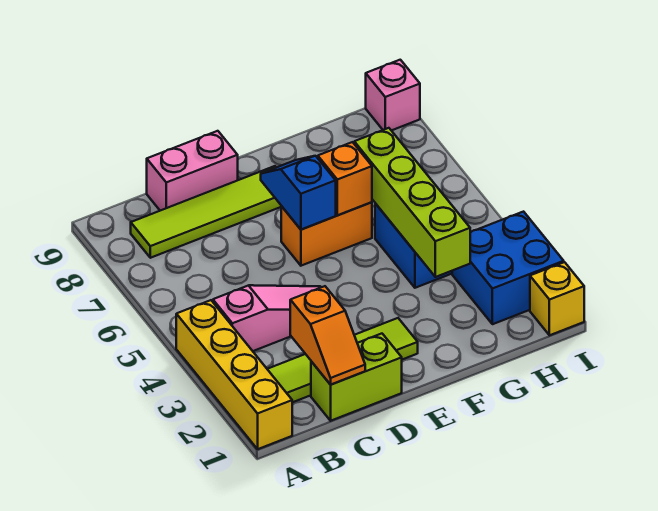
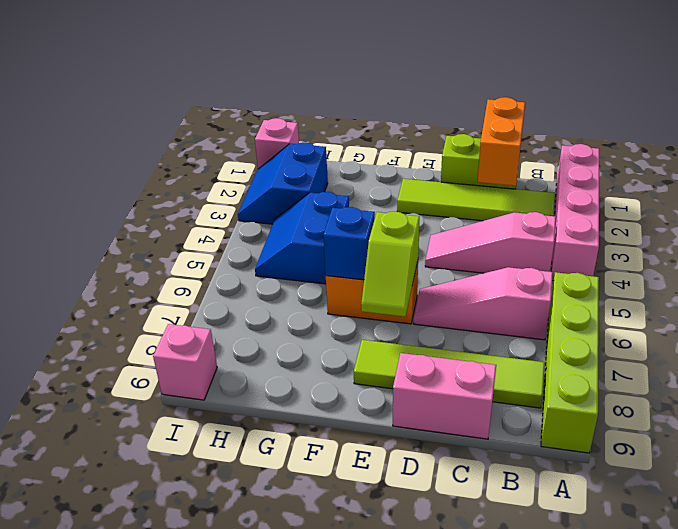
yellow brick A1:A4 level 1 -> pink brick A1:A4 level 1
none -> pink slope B6:D6 level 1 top B
orange slope C1:C2 level 2 top 2 -> orange brick C1:C2 level 2
blue slope E6:E7 level 2 top 6 -> lime slope E6:E7 level 2 top 6
orange brick F6 level 2 -> blue brick F6 level 2
lime brick G3:G6 level 2 -> lime brick A6:A9 level 1
blue brick H2:I3 level 1 -> blue slope H2:I3 level 1 top H
yellow brick I1 level 1 -> pink brick I1 level 1

